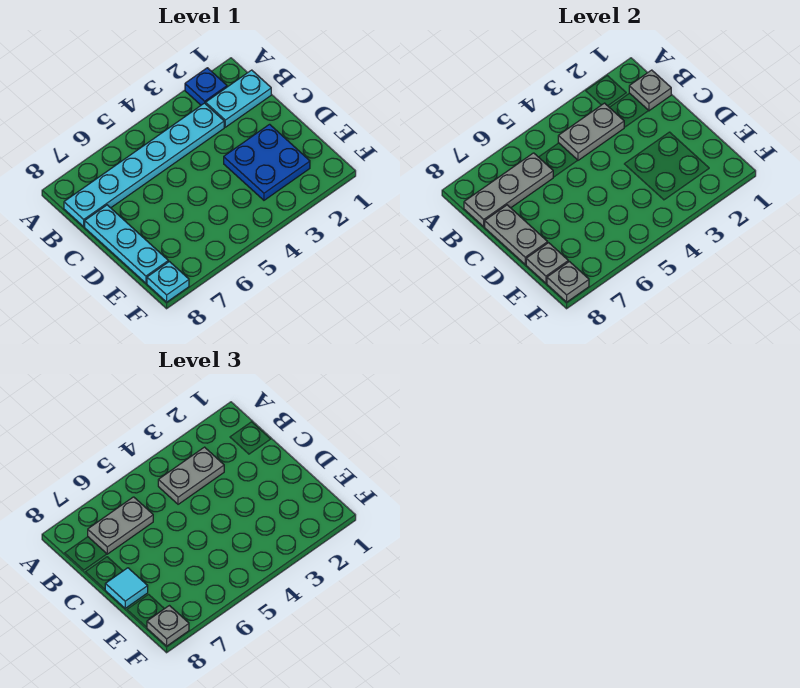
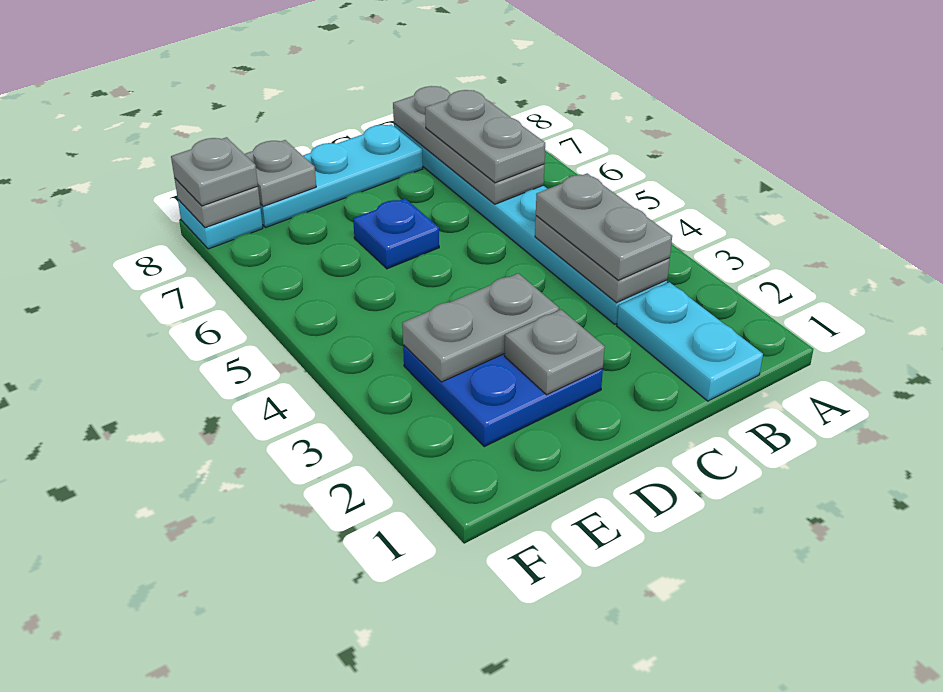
blue plate A2 level 1 -> blue plate D6 level 1
grey plate B1 level 2 -> grey plate D2 level 2
grey plate C8:D8 level 2 -> grey plate D3:E3 level 2
cyan tile D8 level 3 -> none

